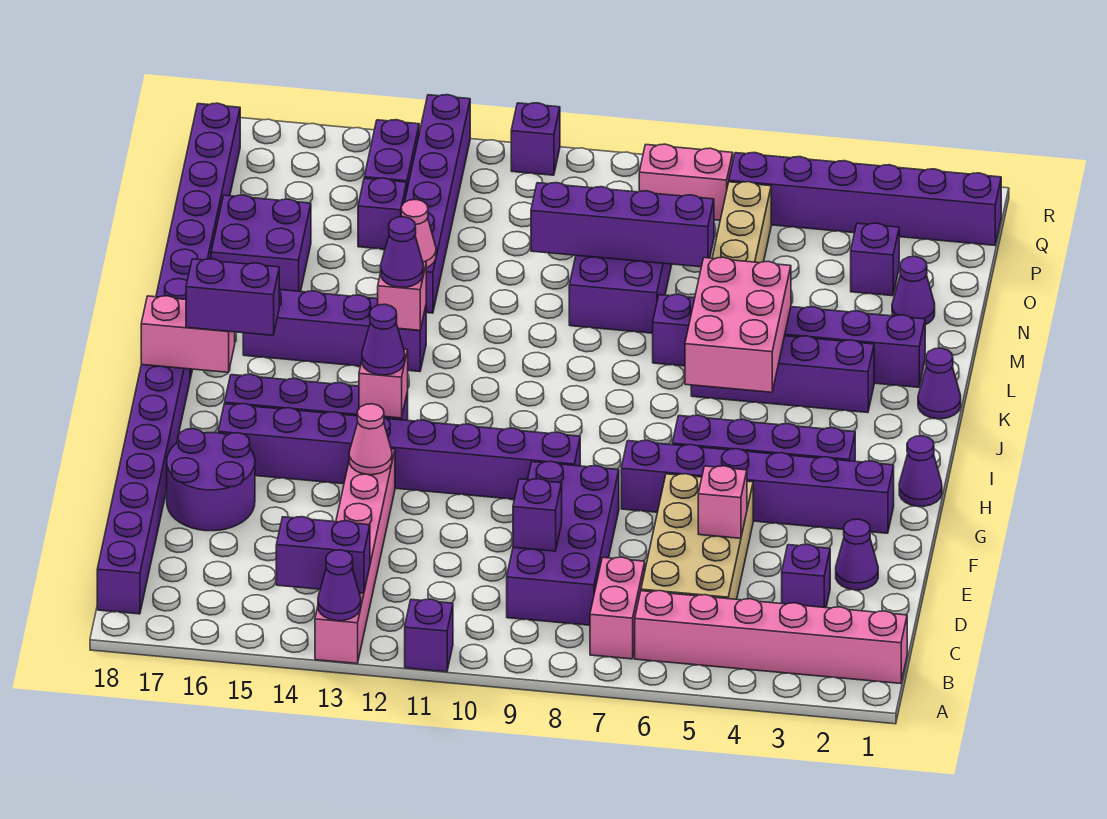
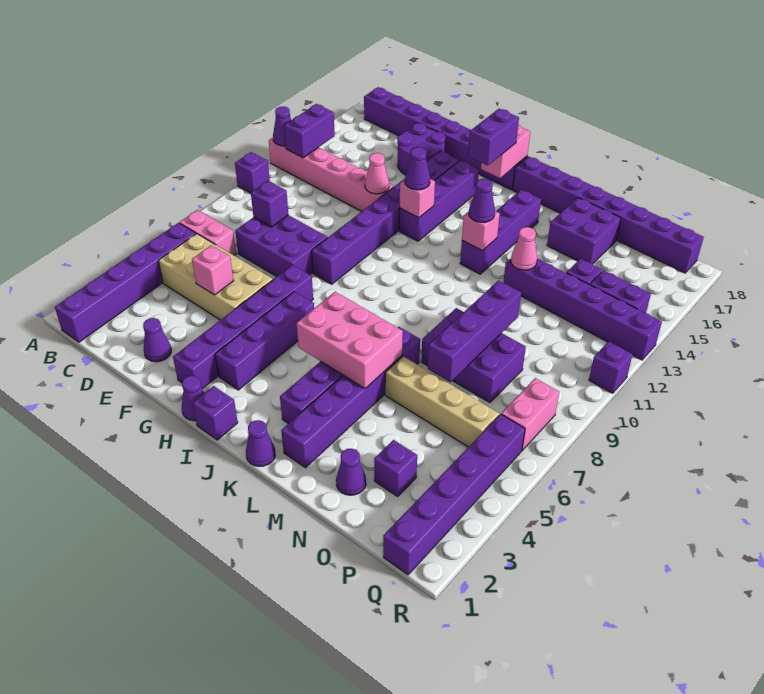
pink brick B1:B6 level 1 -> purple brick B1:B6 level 1
purple brick C8:F9 level 1 -> purple brick D8:F9 level 1
purple brick D3 level 1 -> purple brick I1 level 1

